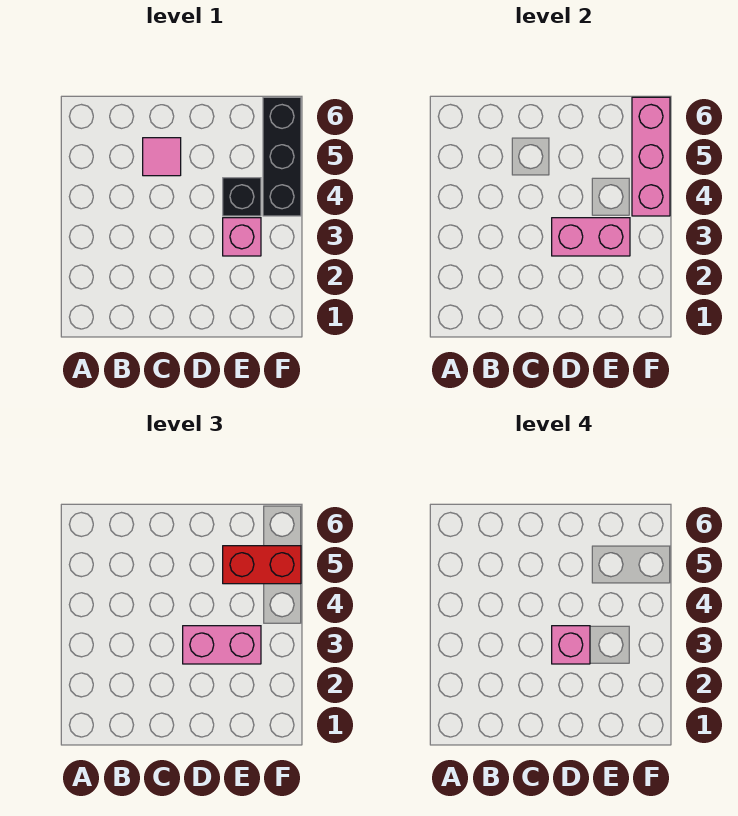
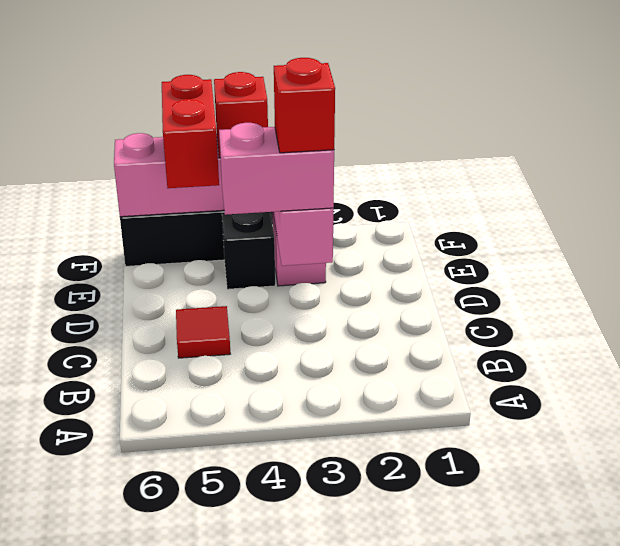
pink tile C5 level 1 -> red tile C5 level 1
pink brick D3:E3 level 3 -> pink brick D3:D4 level 3
pink brick D3 level 4 -> red brick D3 level 4
none -> red brick F4 level 3

